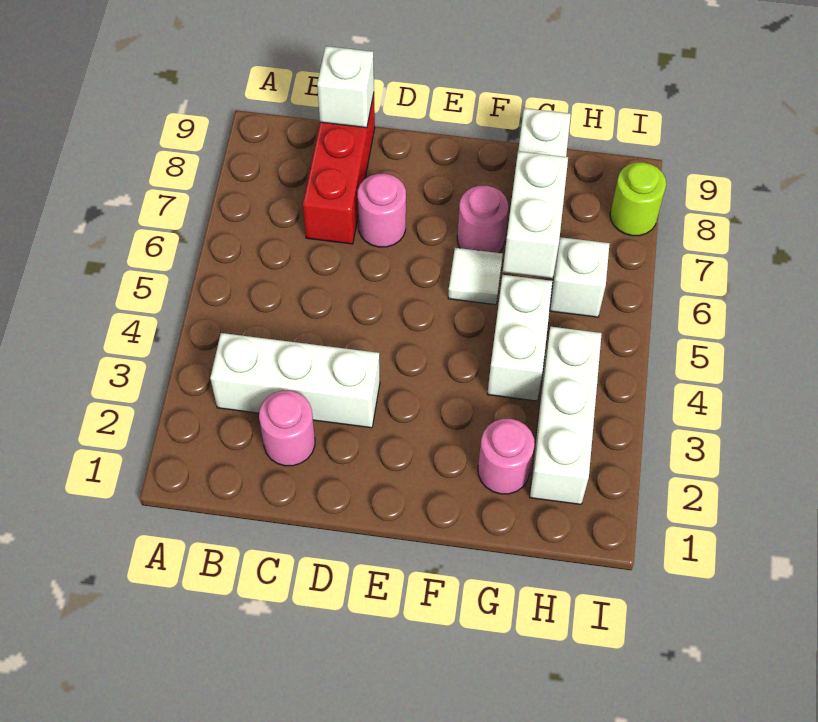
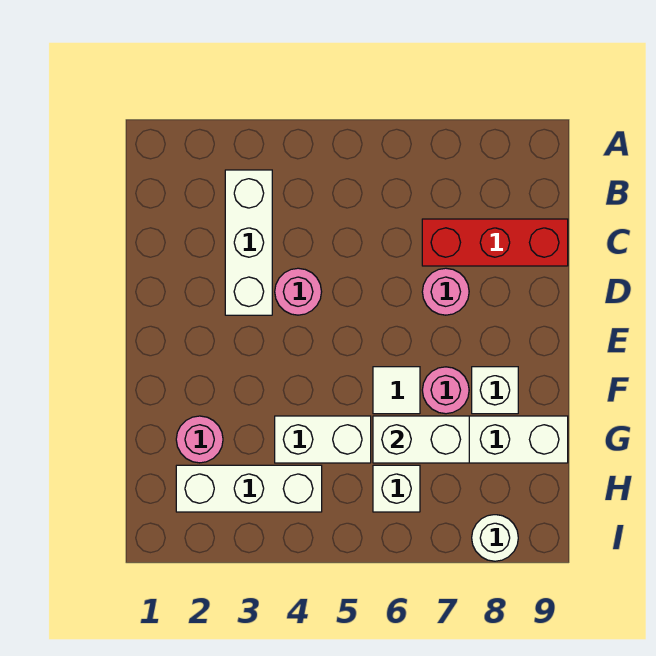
pink round brick C2 level 1 -> pink round brick D4 level 1
white brick C9 level 2 -> white brick F8 level 1
lime round brick I8 level 1 -> white round brick I8 level 1

